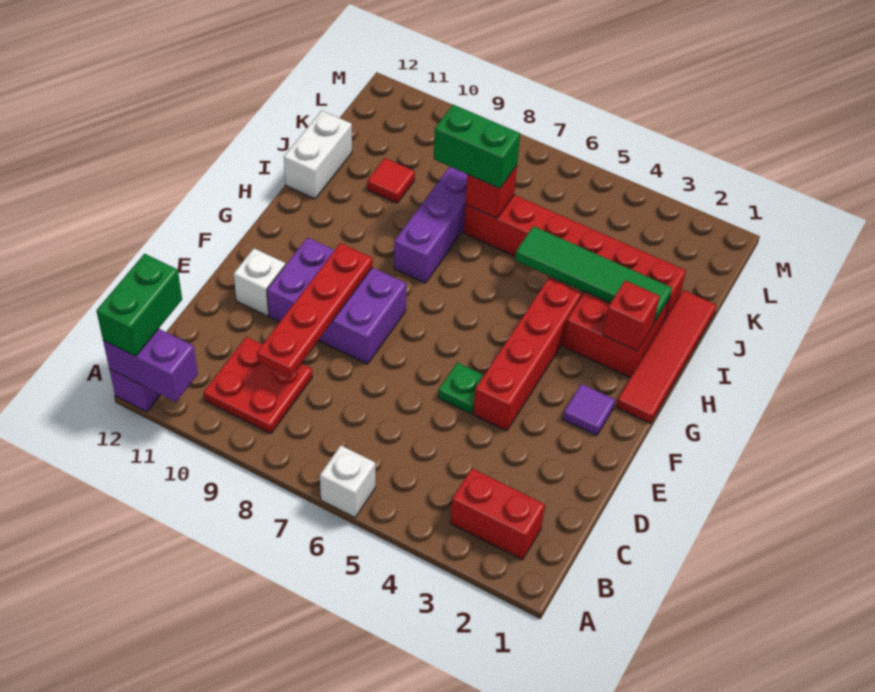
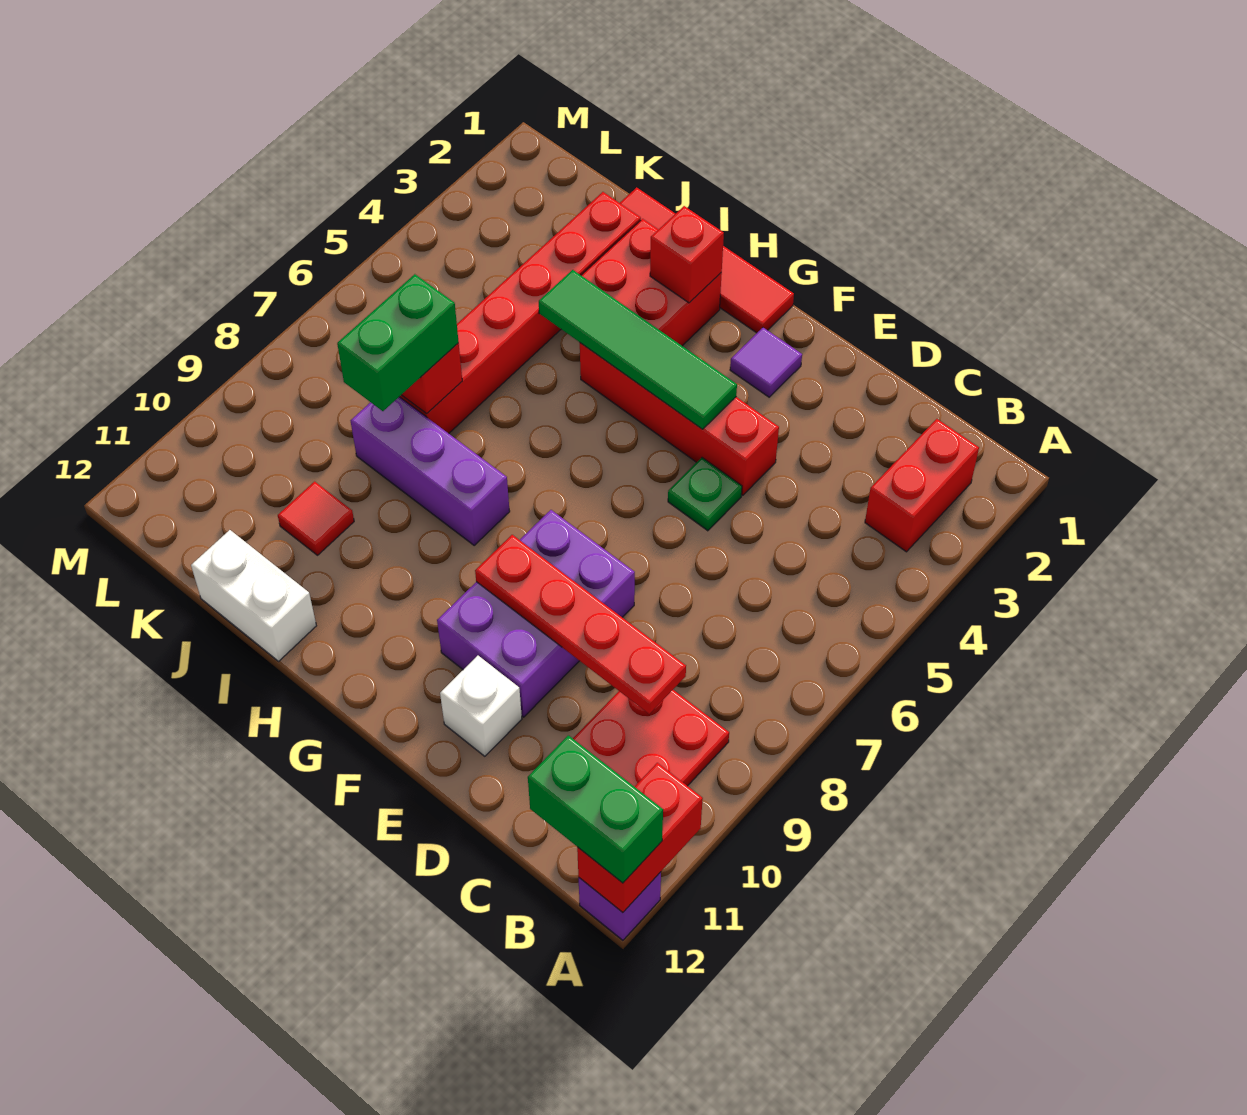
white brick A6 level 1 -> none
purple brick A11:A12 level 2 -> red brick A11:A12 level 2
green tile I2:I5 level 2 -> green tile F4:I4 level 2

